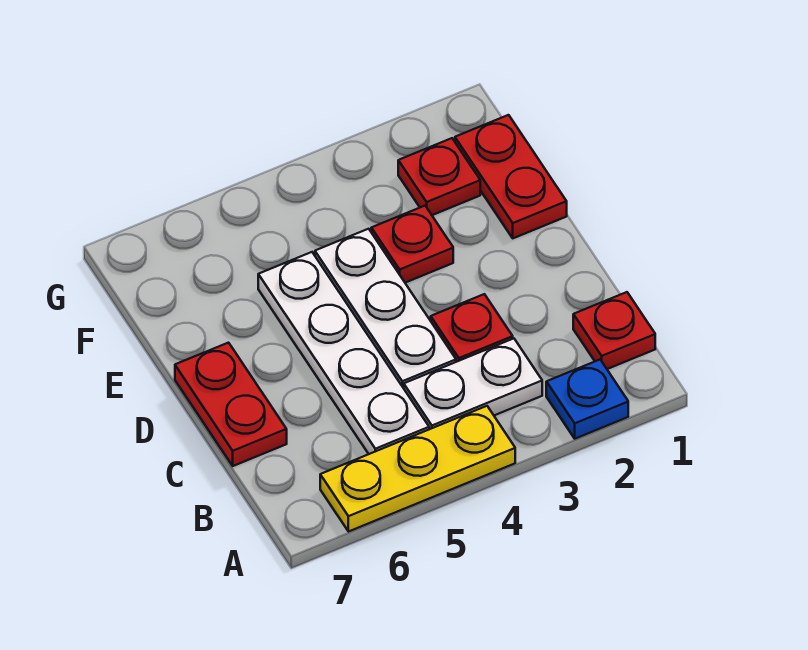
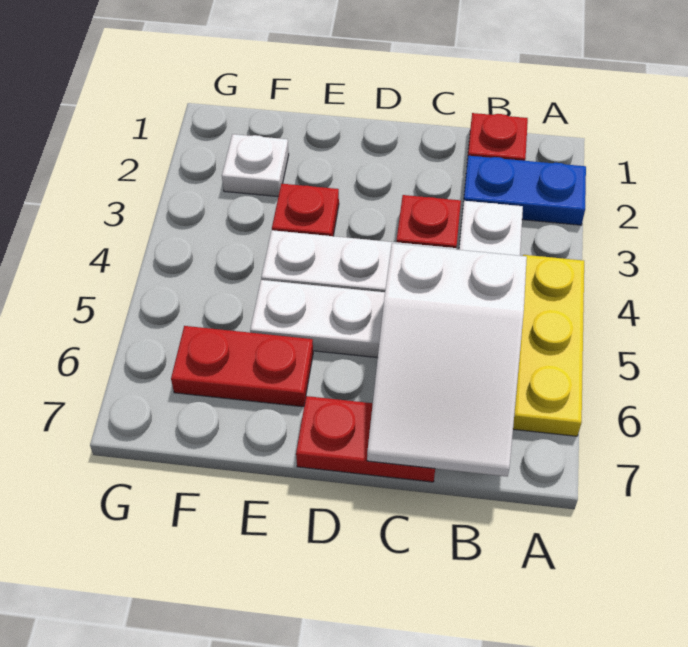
blue plate A2 level 1 -> blue plate A2:B2 level 1
none -> white slope B5:C7 level 2 top 5
red plate E1:F1 level 1 -> red plate E6:F6 level 1
red plate F2 level 1 -> white plate F2 level 1

